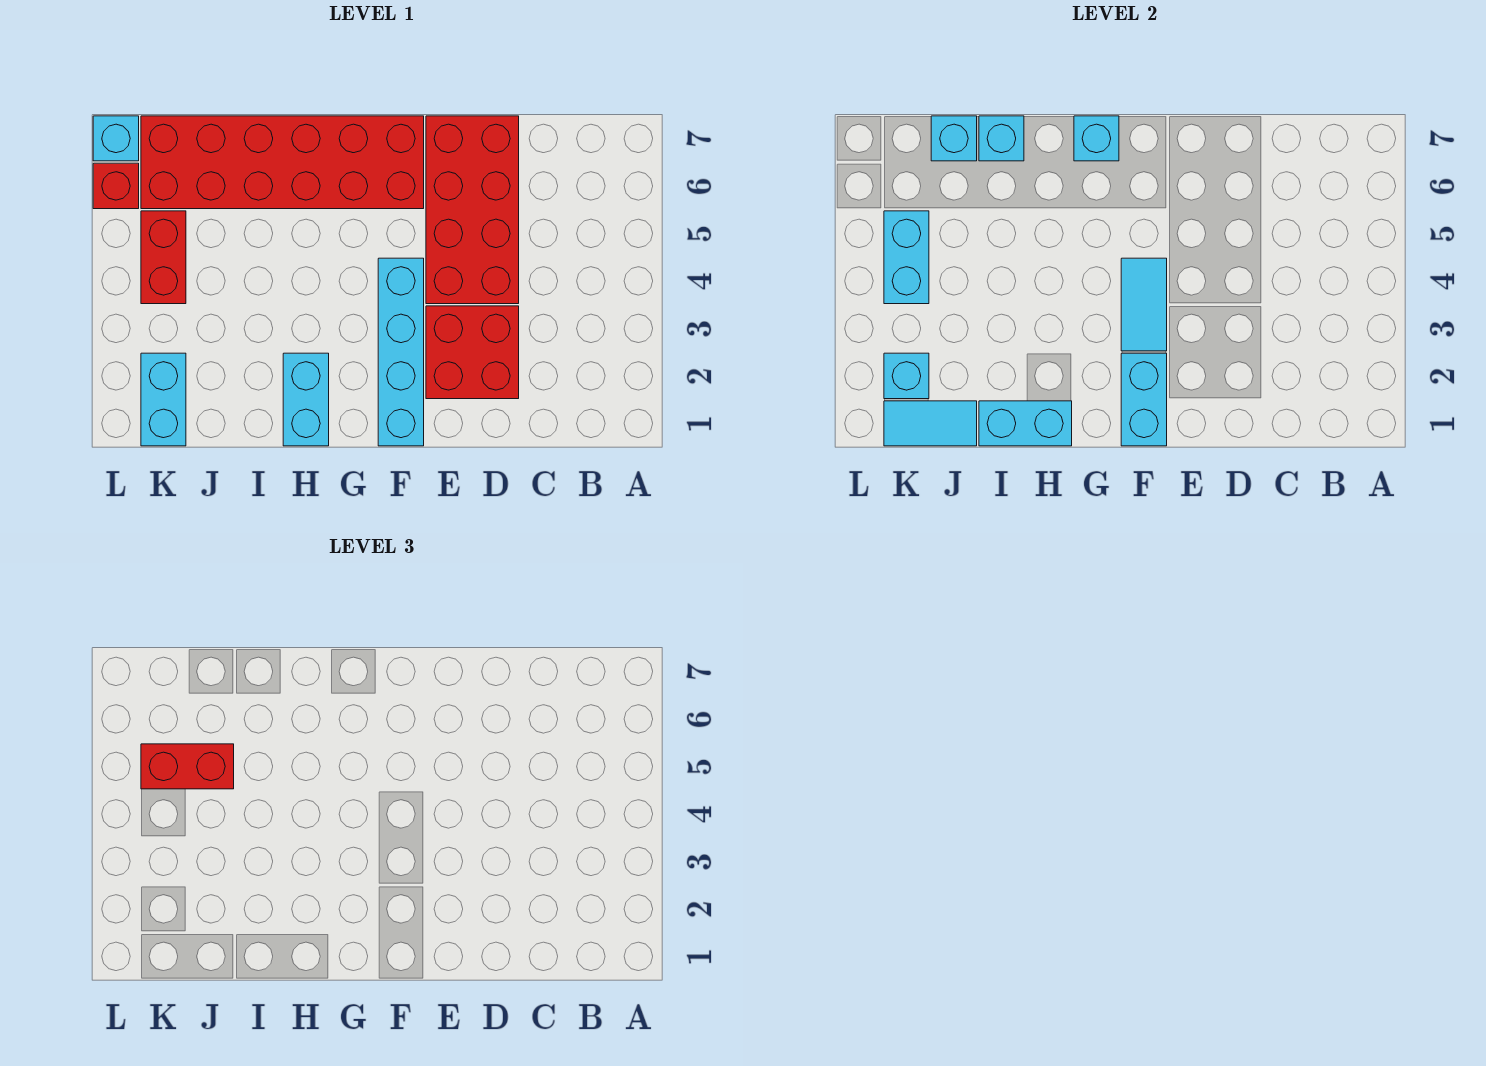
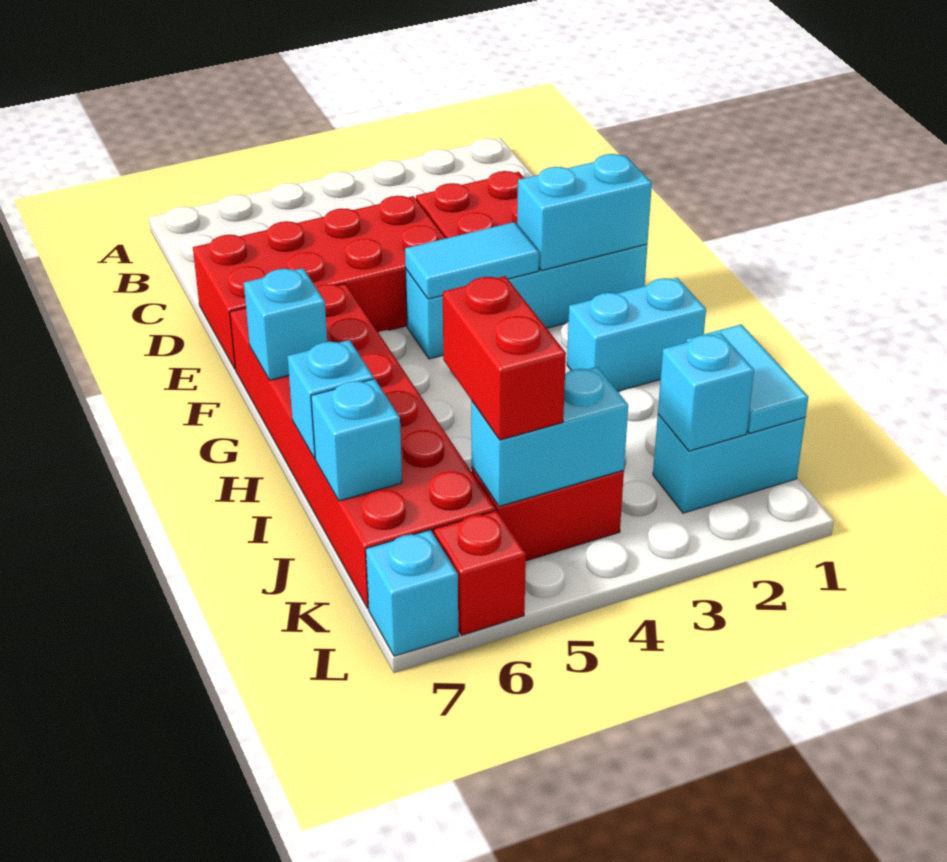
cyan brick H1:I1 level 2 -> none

